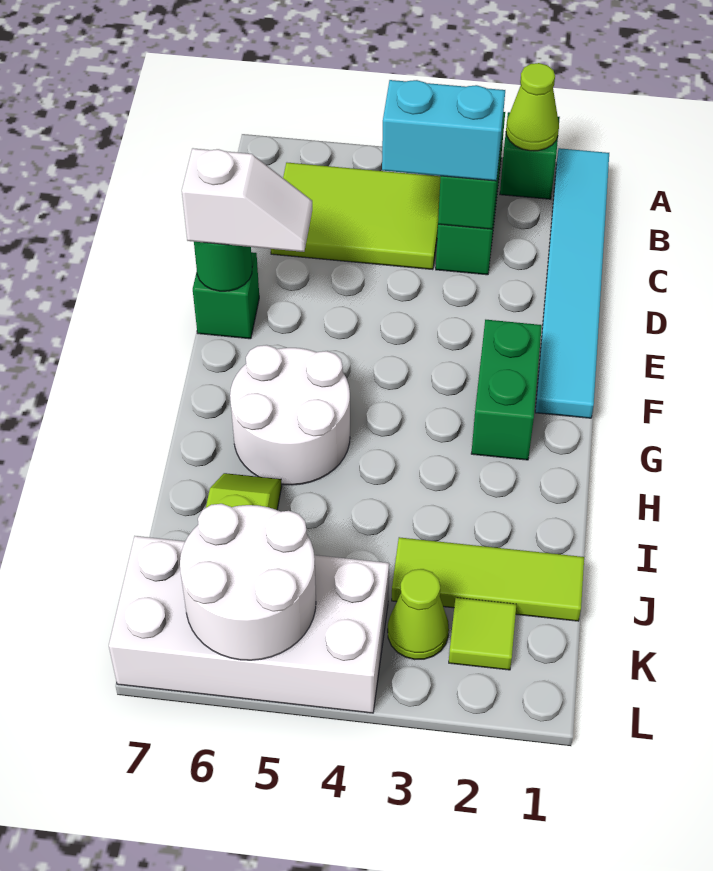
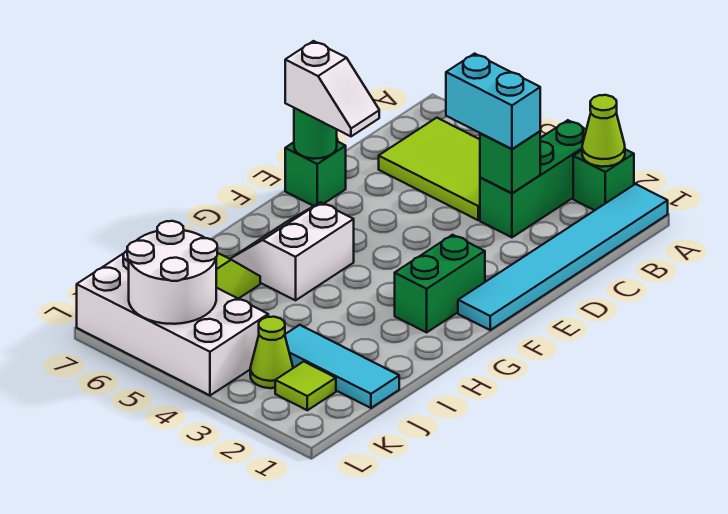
white round brick G5:H6 level 1 -> white slope G5:H6 level 1 top 5
lime tile J1:J3 level 1 -> cyan tile J1:J3 level 1

